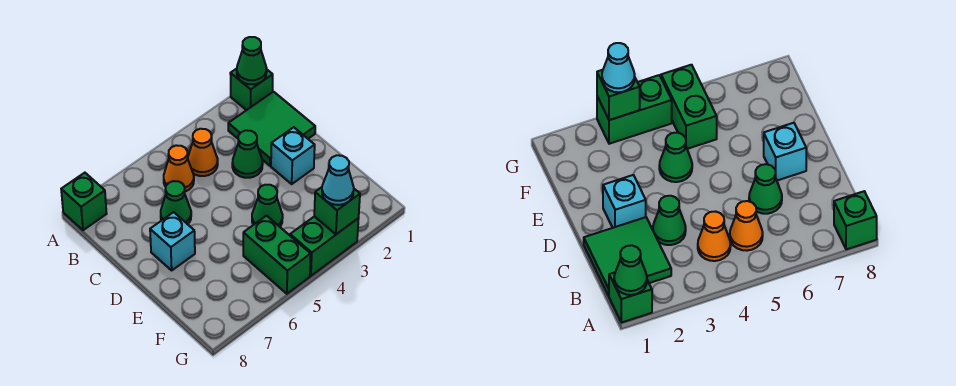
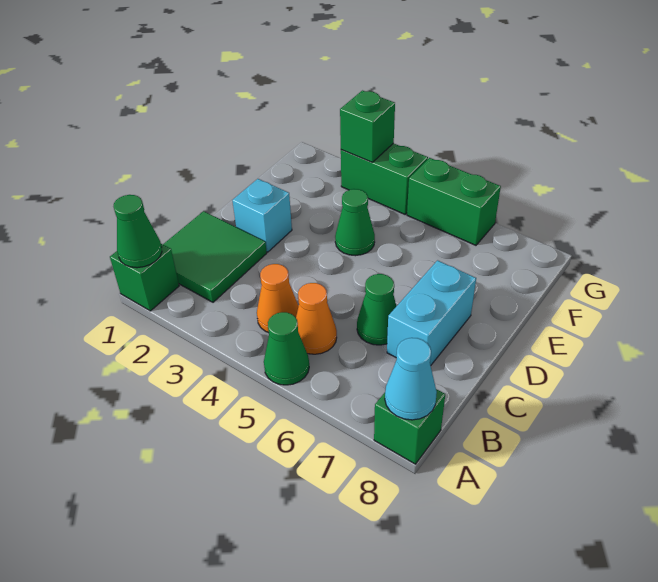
green cone C3 level 1 -> green cone A5 level 1
cyan brick D7 level 1 -> cyan brick C7:D7 level 1
green brick F5:G5 level 1 -> green brick G5:G6 level 1
cyan cone G3 level 3 -> cyan cone A8 level 2

